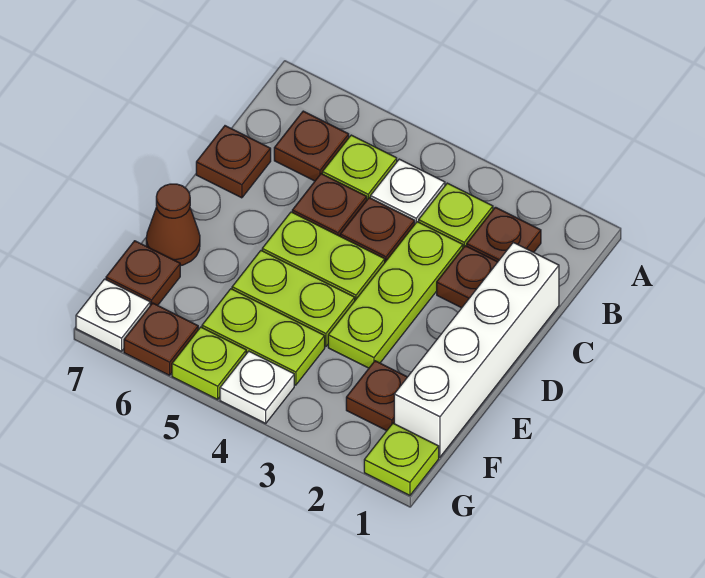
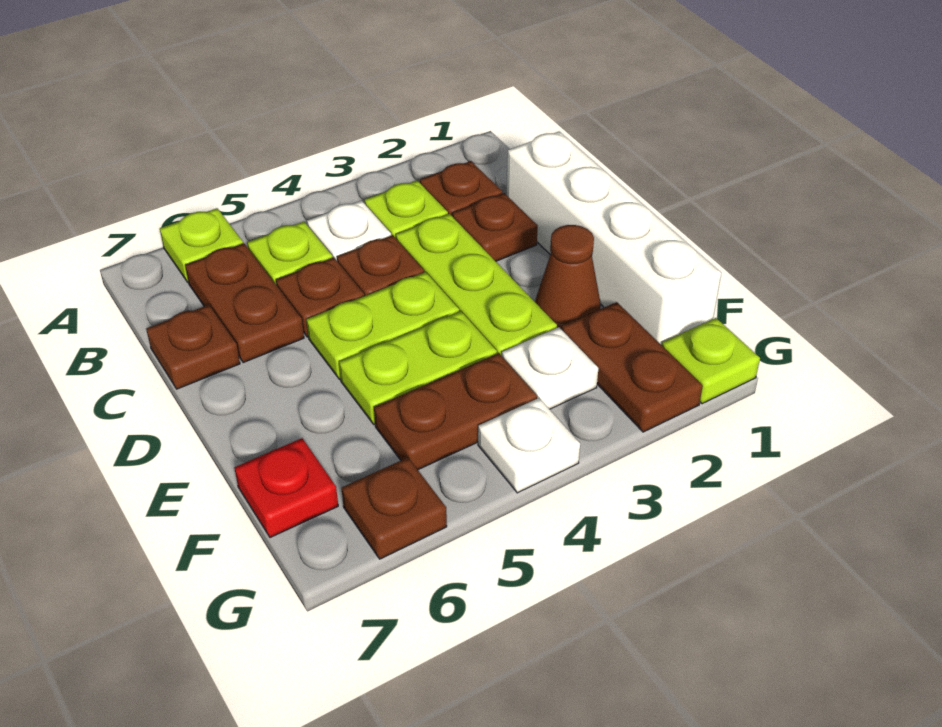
brown plate B6 level 1 -> brown plate B6:C6 level 1
brown cone E7 level 1 -> brown cone E2 level 1
brown plate F2 level 1 -> brown plate F2:G2 level 1
lime plate F4:F5 level 1 -> brown plate F4:F5 level 1
brown plate F7 level 1 -> red plate F7 level 1
lime plate G5 level 1 -> lime plate A6 level 1
white plate G7 level 1 -> white plate F3 level 1

